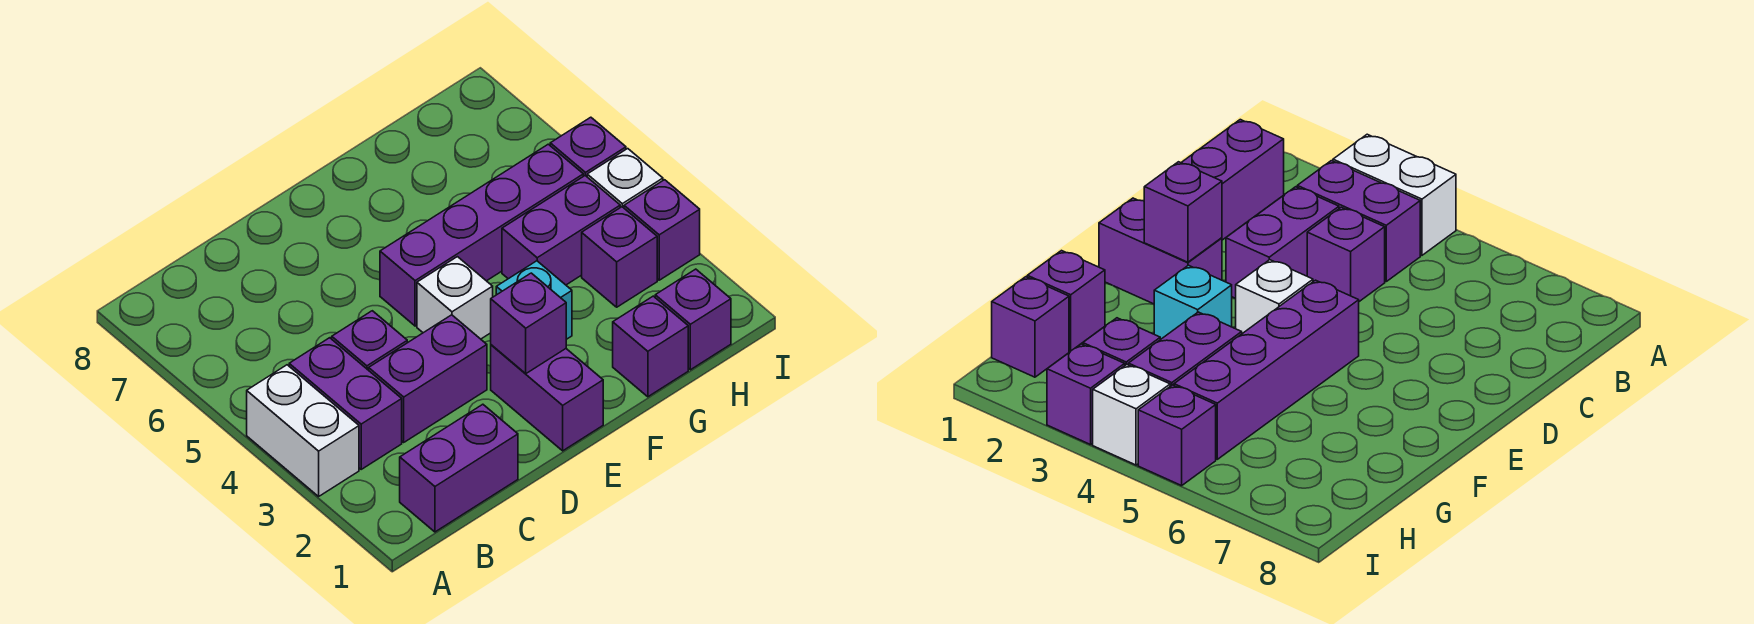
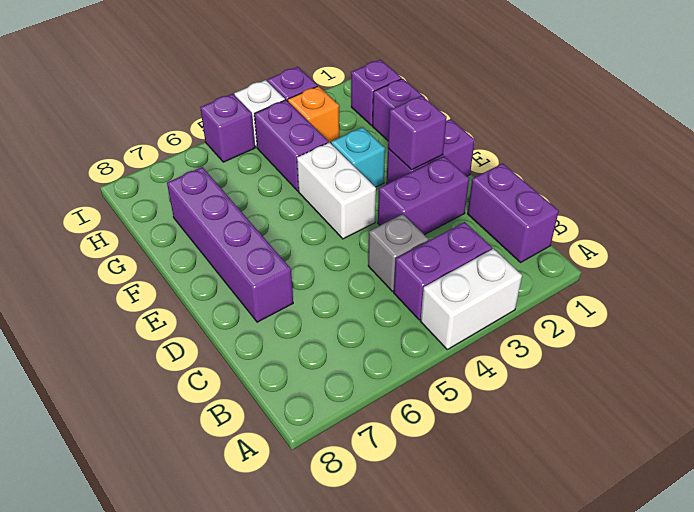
purple brick C3:D3 level 1 -> purple brick D2:D3 level 1
purple brick C4 level 1 -> grey brick C4 level 1
white brick E4 level 1 -> white brick E4:F4 level 1
purple brick E5:H5 level 1 -> purple brick D7:G7 level 1
purple brick H3 level 1 -> orange brick H3 level 1

